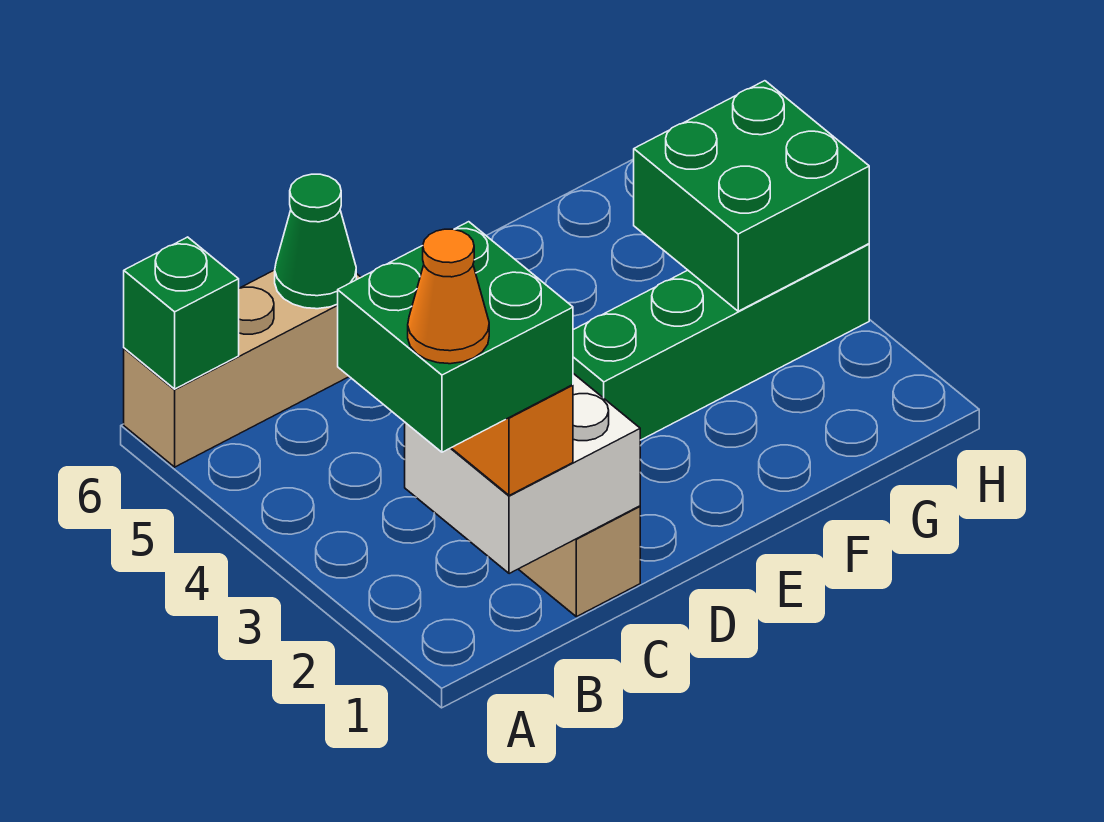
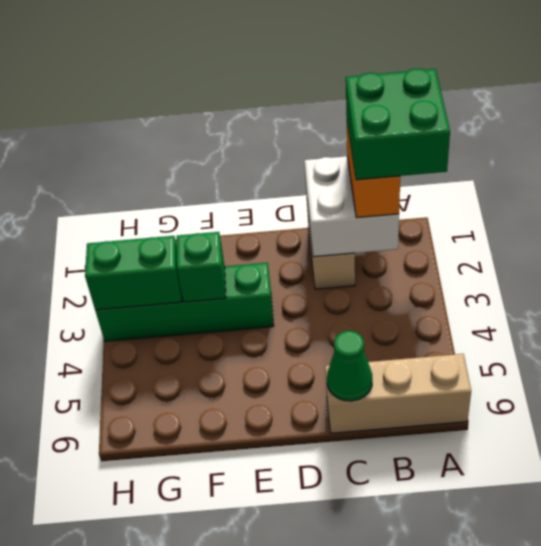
orange cone A1 level 5 -> none
green brick A6 level 2 -> green brick F3 level 2
green brick G3:H4 level 2 -> green brick G3:H3 level 2

